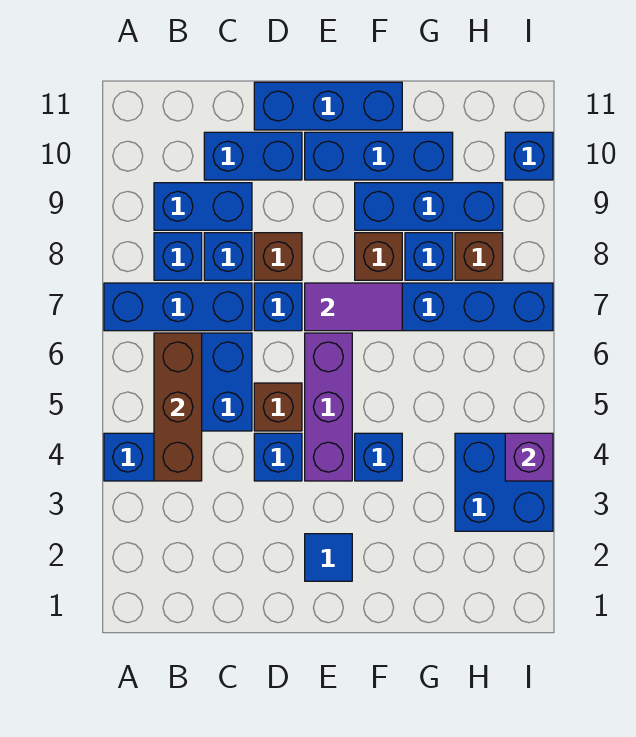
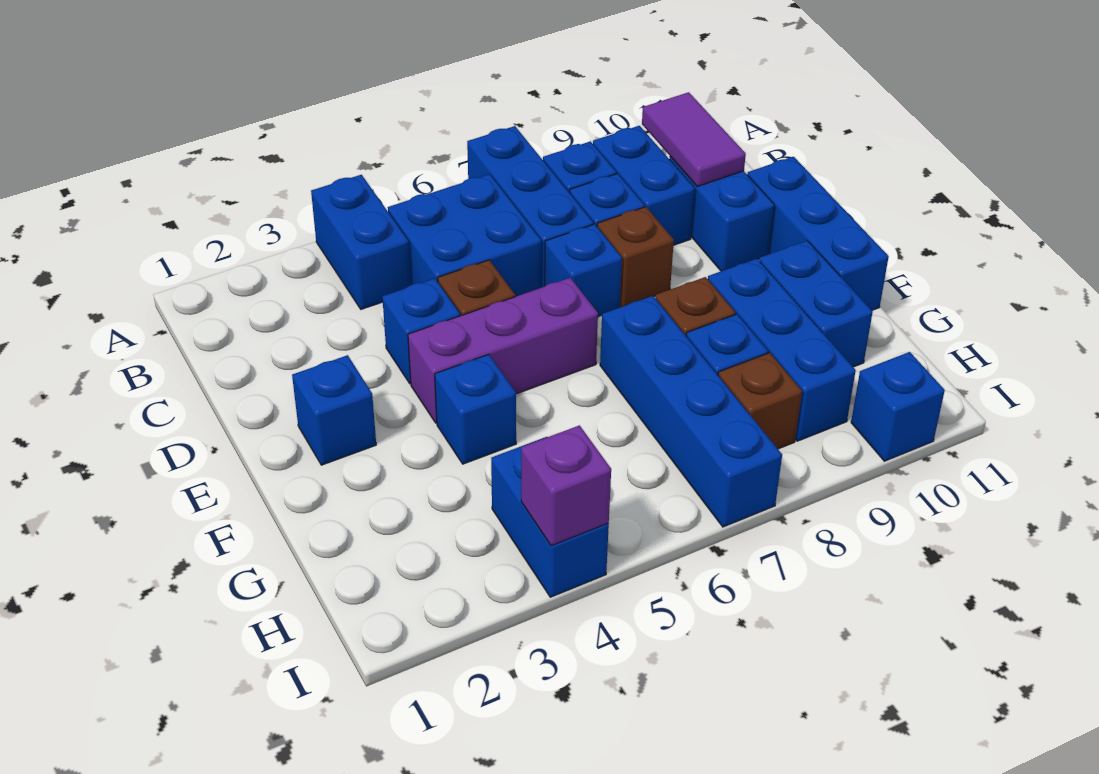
brown brick B4:B6 level 2 -> none
blue tile E2 level 1 -> blue brick E2 level 1
purple tile E7:F7 level 2 -> purple tile B10:C10 level 2
blue brick E10:G10 level 1 -> blue brick F10:G10 level 1
blue brick H3:I4 level 1 -> blue brick H4:I4 level 1

